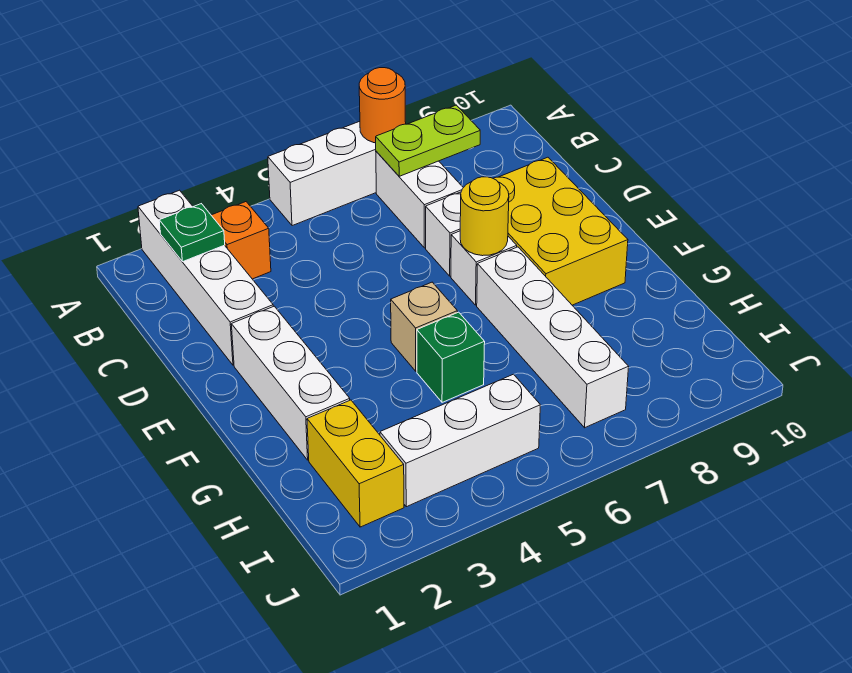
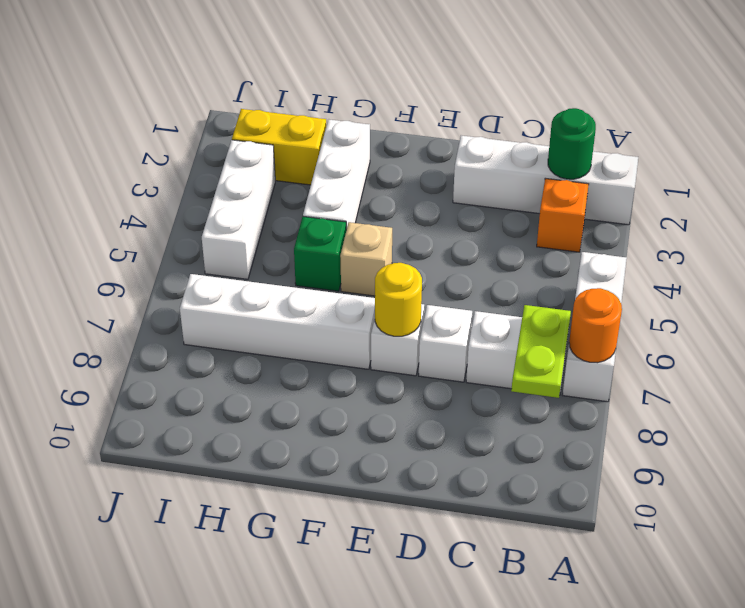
green plate B2 level 2 -> green round brick B2 level 2
yellow brick D8:F9 level 1 -> none
white brick E2:G2 level 1 -> white brick G2:G4 level 1

